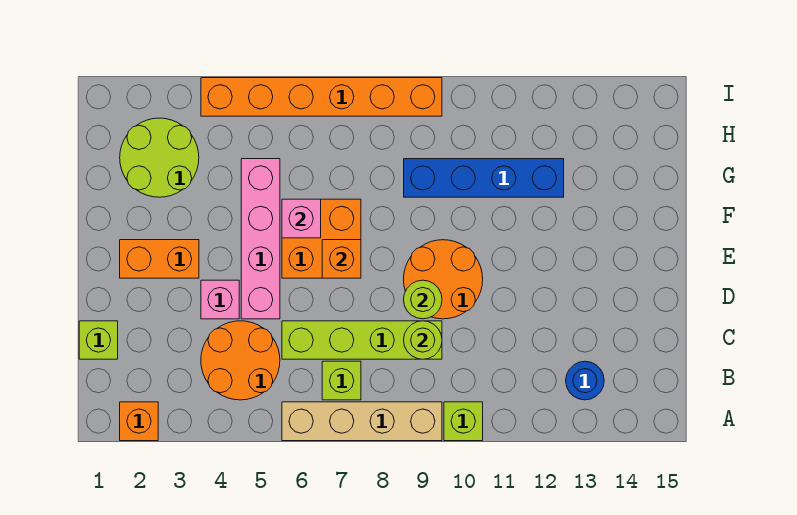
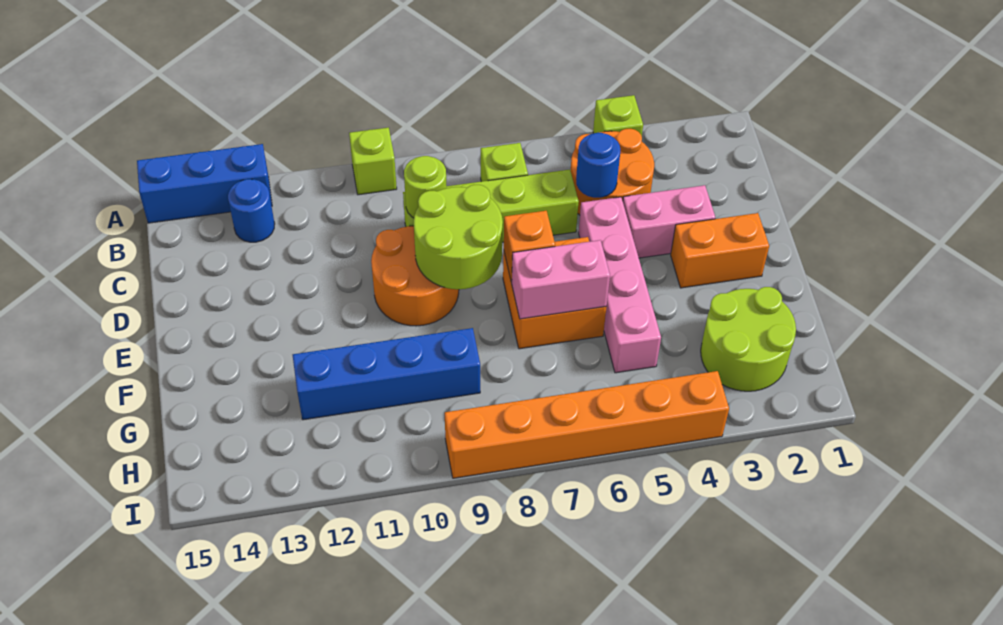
orange brick A2 level 1 -> none
tan brick A6:A9 level 1 -> none
none -> blue brick A13:A15 level 1
lime brick C1 level 1 -> lime brick A4 level 1
none -> blue round brick C5 level 2
pink brick D4 level 1 -> pink brick D3:D4 level 1
lime round brick D9 level 2 -> lime round brick D8:E9 level 2
pink brick F6 level 2 -> pink brick F6:F7 level 2

